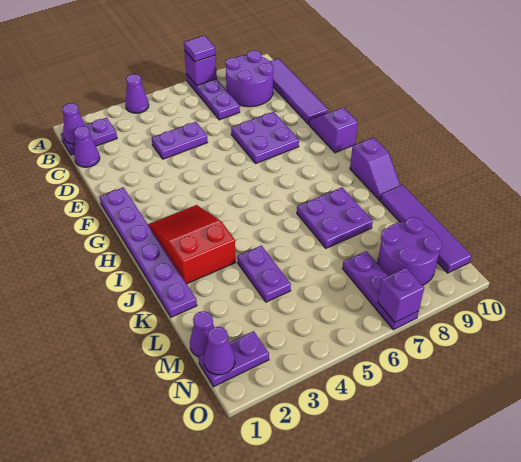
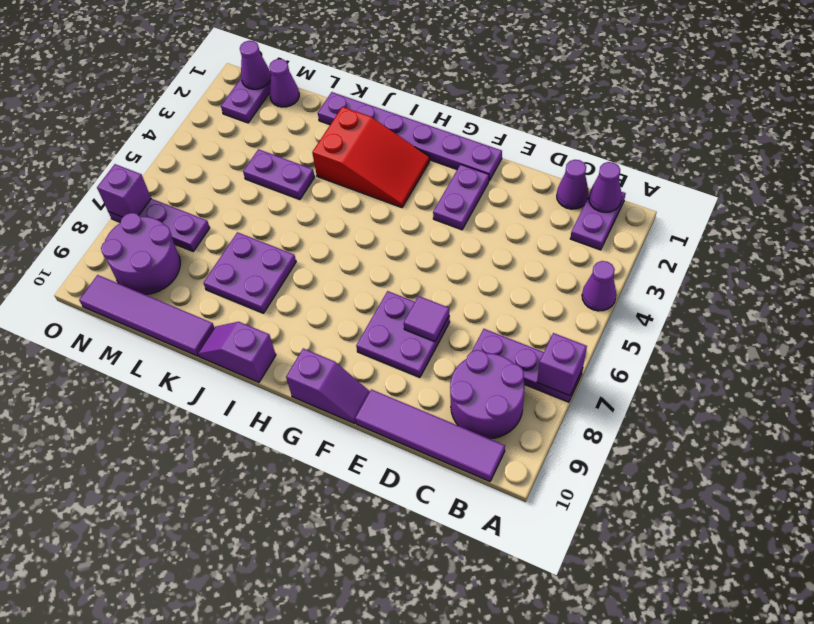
purple tile A7 level 3 -> purple tile E7 level 2
purple plate D4:D5 level 1 -> purple plate F2:F3 level 1

